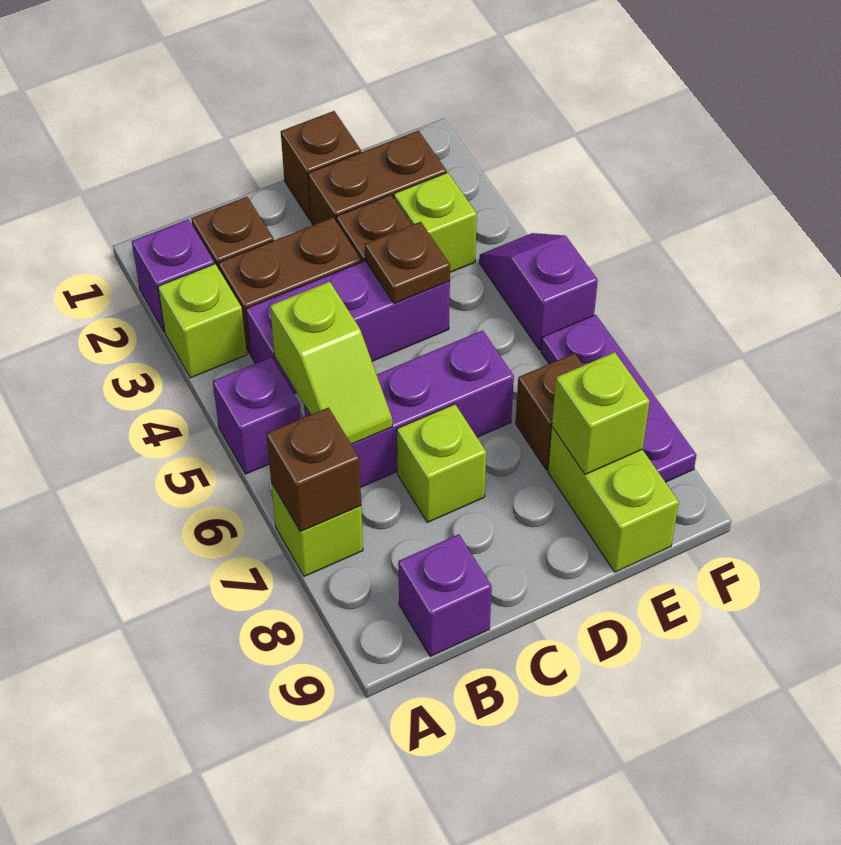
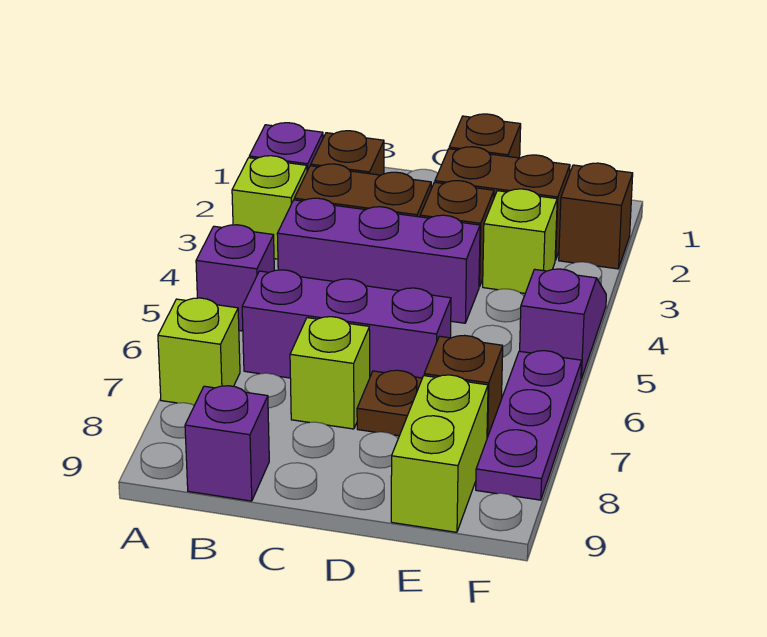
brown brick A7 level 2 -> brown brick F2 level 1
lime slope B5:B6 level 2 top 5 -> none
brown plate D4 level 2 -> brown plate D7 level 1
lime brick E8 level 2 -> none

